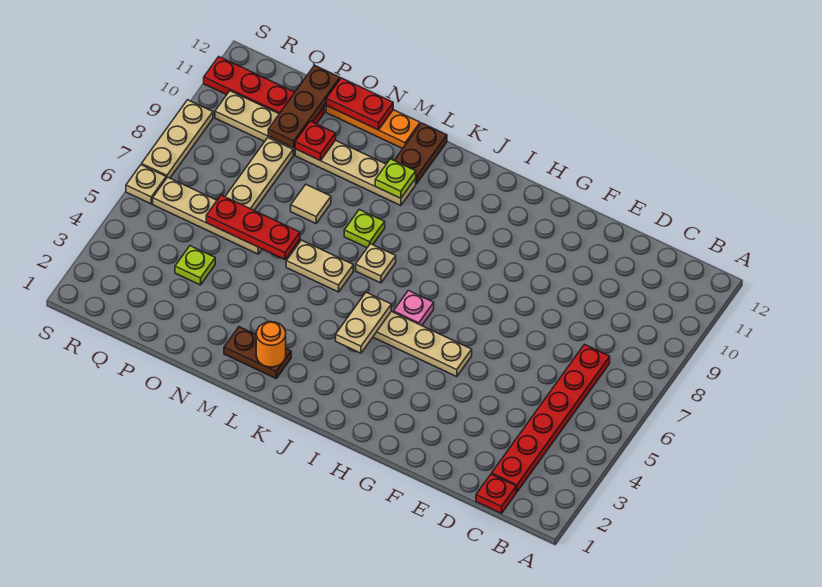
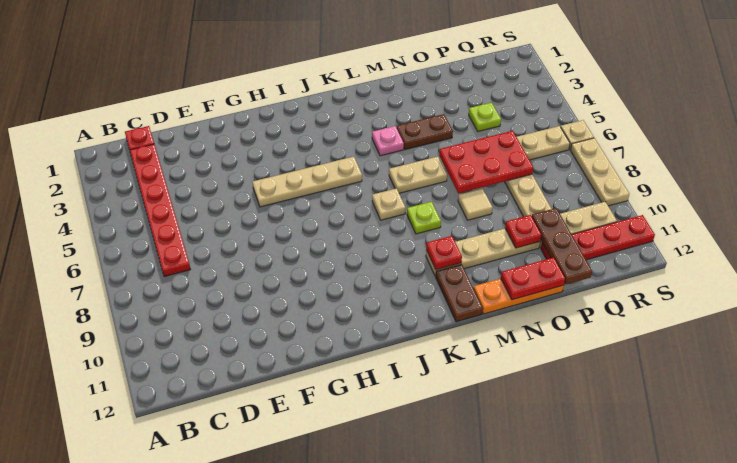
pink plate I6 level 1 -> pink plate L4 level 1
tan plate J4:J5 level 2 -> none
brown plate L2:M2 level 1 -> brown plate M4:N4 level 1
orange round brick L2 level 2 -> none
lime plate L10 level 2 -> red plate L10 level 2
red plate N6:P6 level 2 -> red plate N6:P7 level 2

